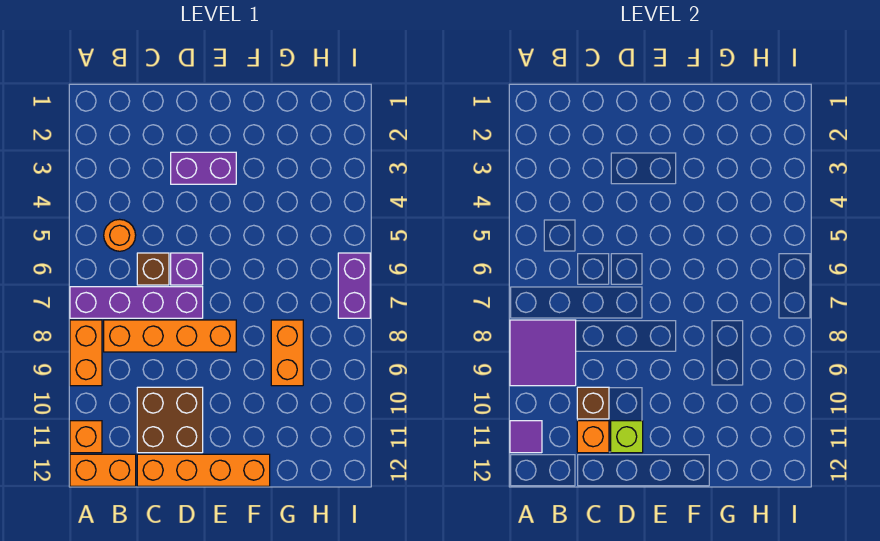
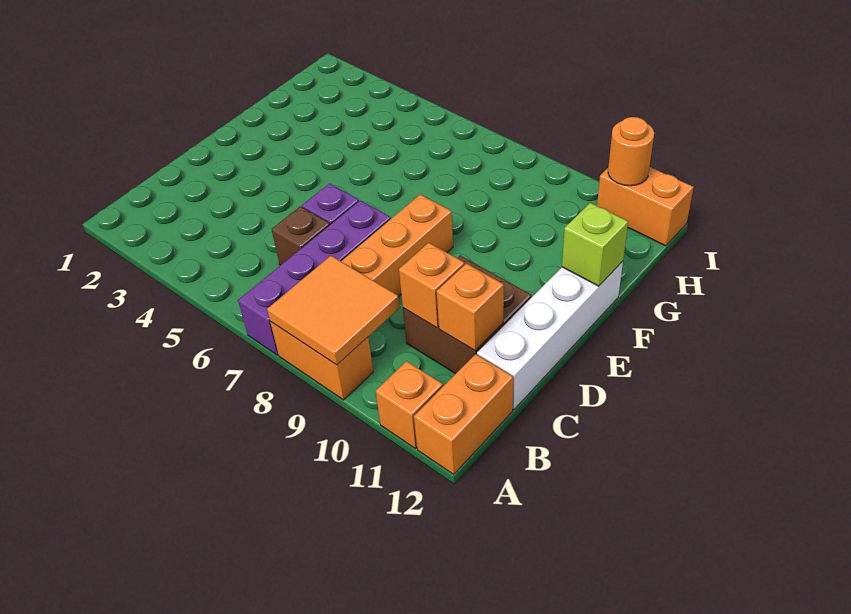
purple tile A8:B9 level 2 -> orange tile A8:B9 level 2
purple tile A11 level 2 -> none
orange round brick B5 level 1 -> orange round brick I11 level 2
brown brick C10 level 2 -> orange brick C10 level 2
orange brick C12:F12 level 1 -> white brick C12:F12 level 1
purple brick D3:E3 level 1 -> none
lime brick D11 level 2 -> lime brick F12 level 2
orange brick G8:G9 level 1 -> orange brick I11:I12 level 1
purple brick I6:I7 level 1 -> none

